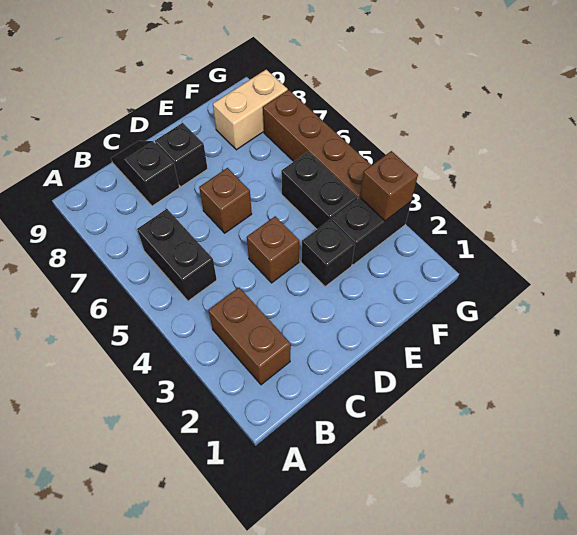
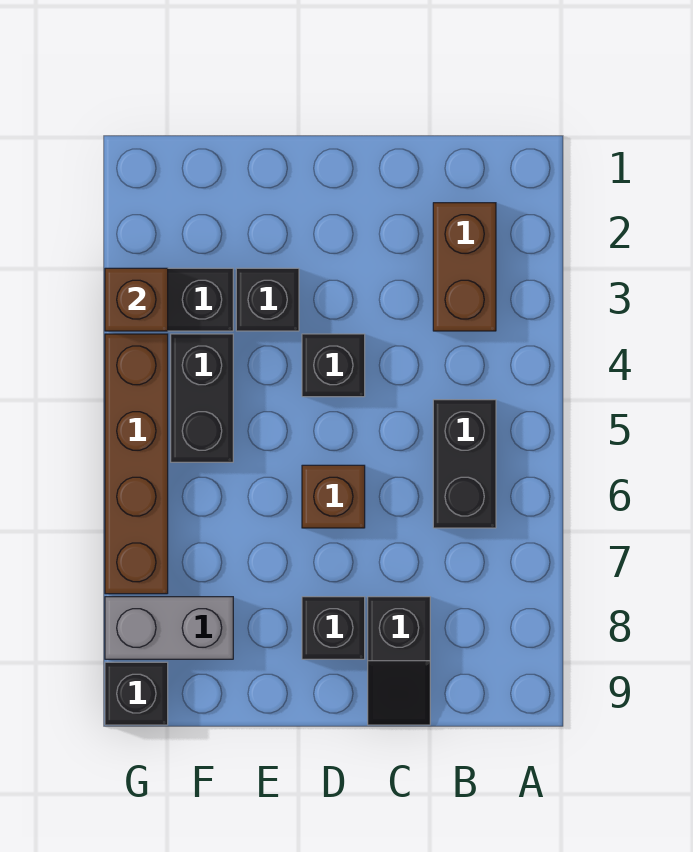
brown brick D4 level 1 -> black brick D4 level 1
tan brick F8:G8 level 1 -> grey brick F8:G8 level 1
none -> black brick G9 level 1

